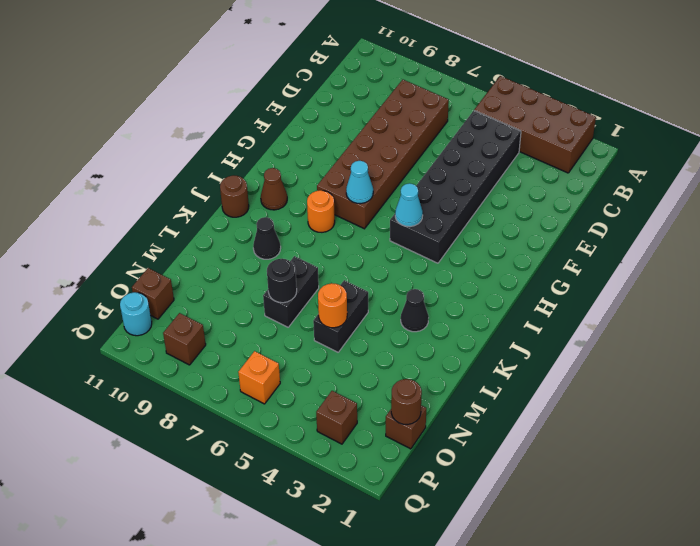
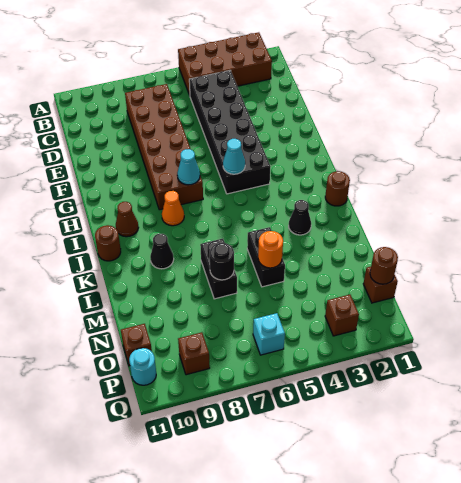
orange round brick I8 level 1 -> orange cone I8 level 1
none -> brown round brick J1 level 1
orange brick P6 level 1 -> cyan brick P6 level 1

